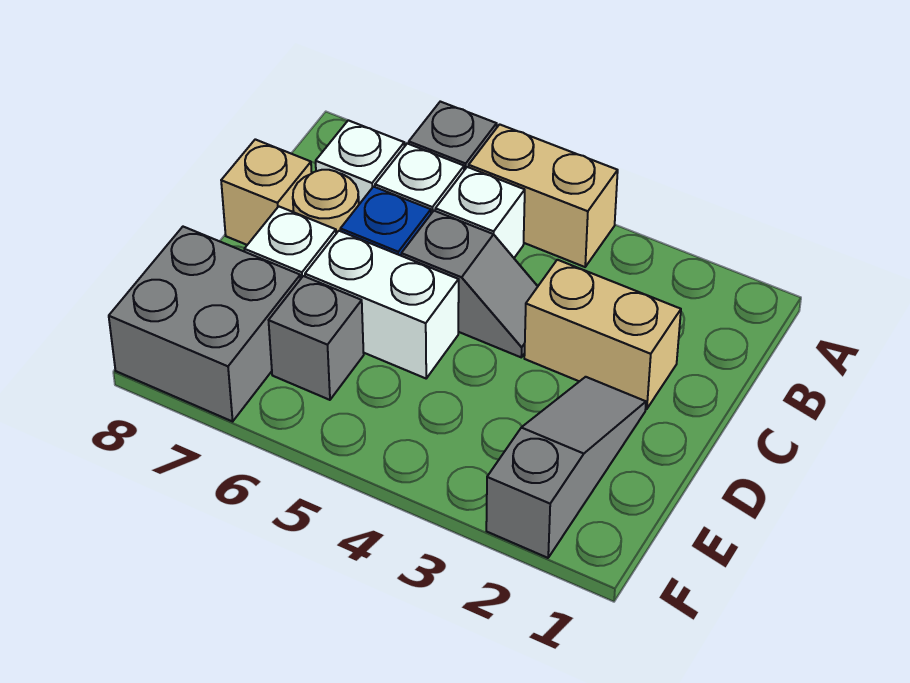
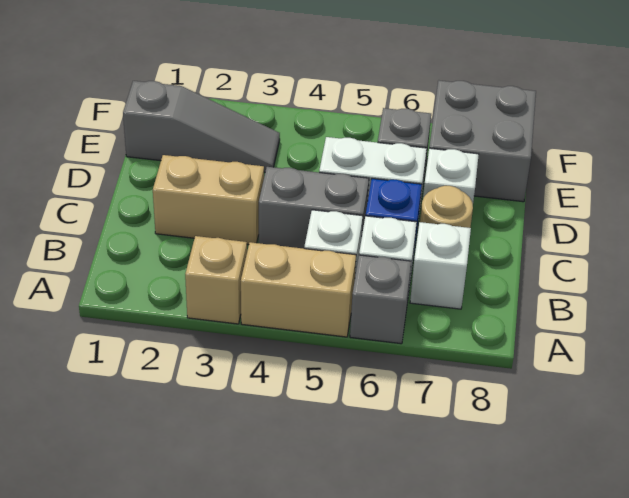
grey slope C4:C5 level 1 top 5 -> grey brick C4:C5 level 1
tan brick C8 level 1 -> tan brick A3 level 1
grey slope D2:F2 level 1 top F -> grey slope E1:E3 level 1 top 1

